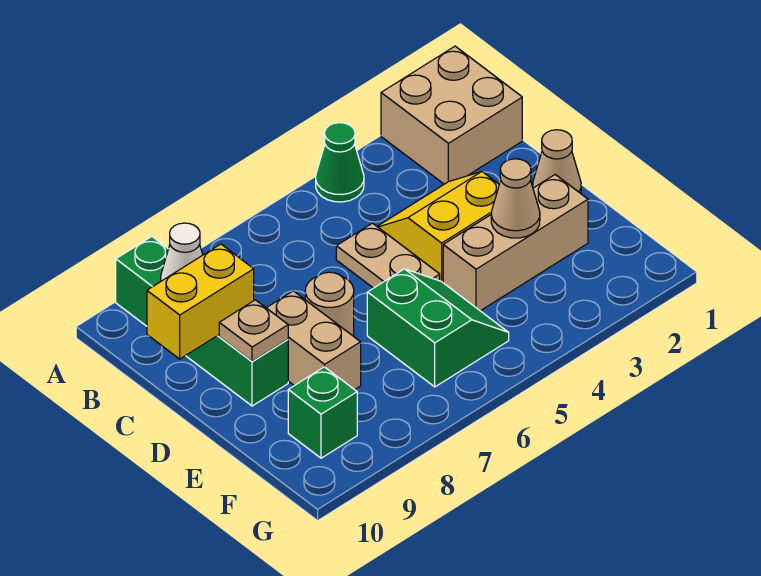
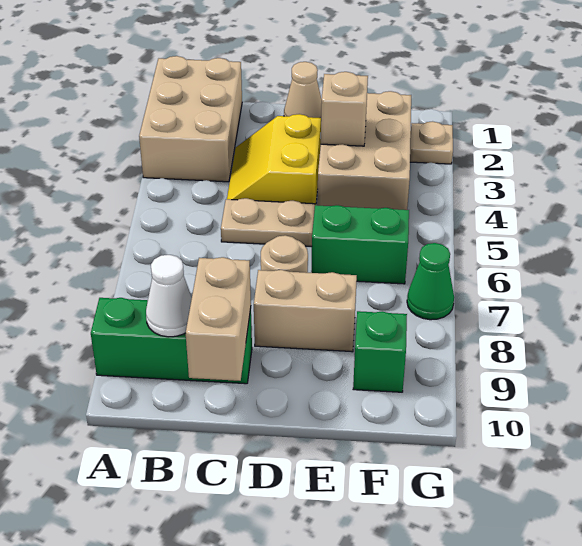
tan brick A1:B2 level 1 -> tan brick A1:B3 level 1
green cone A4 level 1 -> green cone G7 level 1
green brick A9:D9 level 1 -> green brick A9:C9 level 1
yellow brick C9:C10 level 2 -> tan brick C9:C10 level 2
tan plate D9 level 2 -> tan plate G2 level 1
tan brick E2:E4 level 1 -> tan brick E2:F4 level 1
tan cone E3 level 2 -> tan brick E3 level 2

